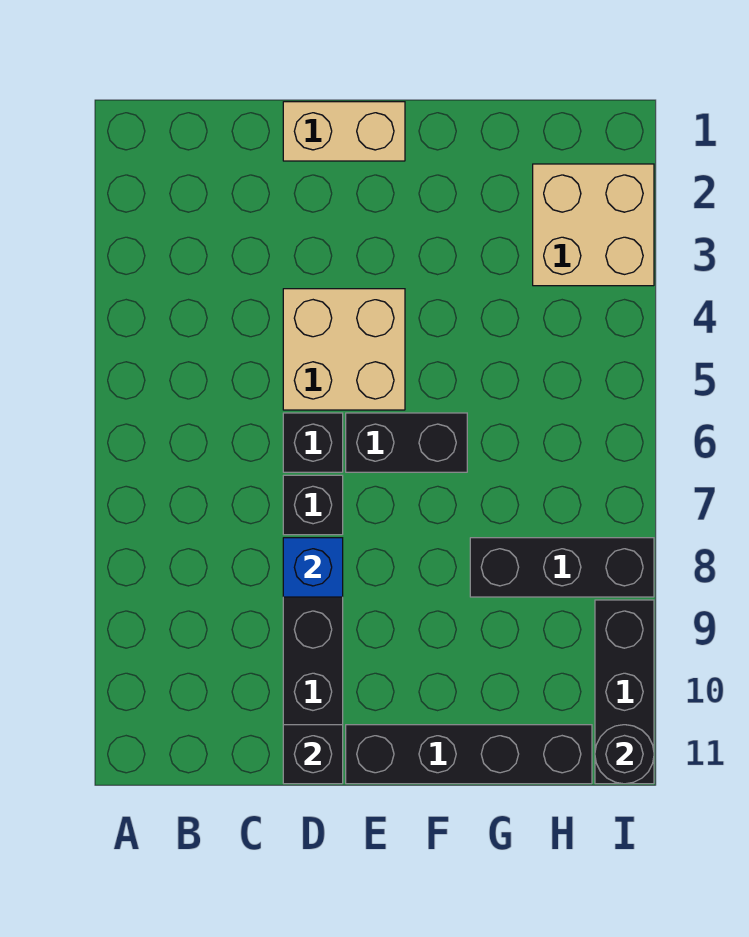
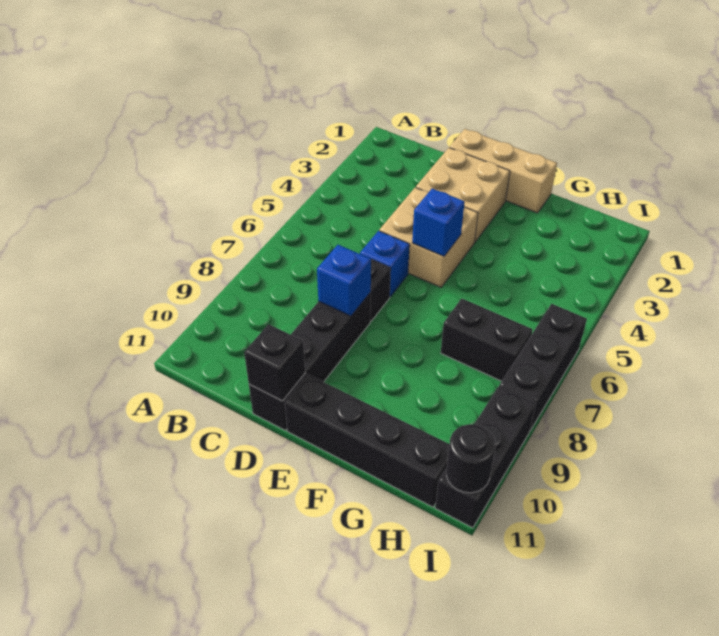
tan brick D1:E1 level 1 -> tan brick D1:F1 level 1
black brick D6 level 1 -> blue brick D6 level 1
none -> blue brick E5 level 2
black brick E6:F6 level 1 -> black brick G7:H7 level 1
black brick G8:I8 level 1 -> black brick I6:I8 level 1
tan brick H2:I3 level 1 -> tan brick D2:E3 level 1

